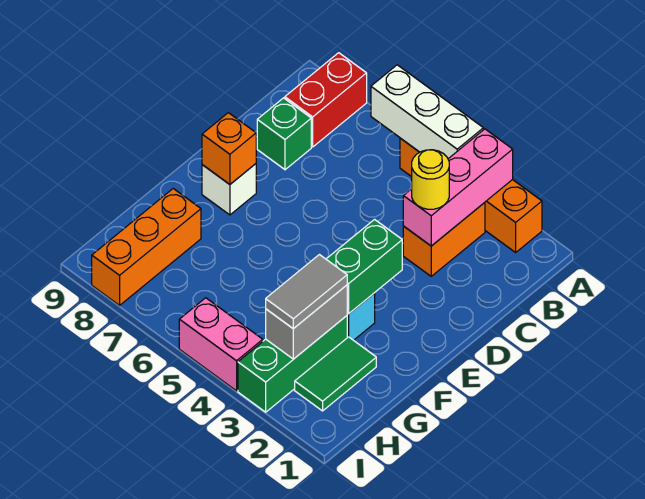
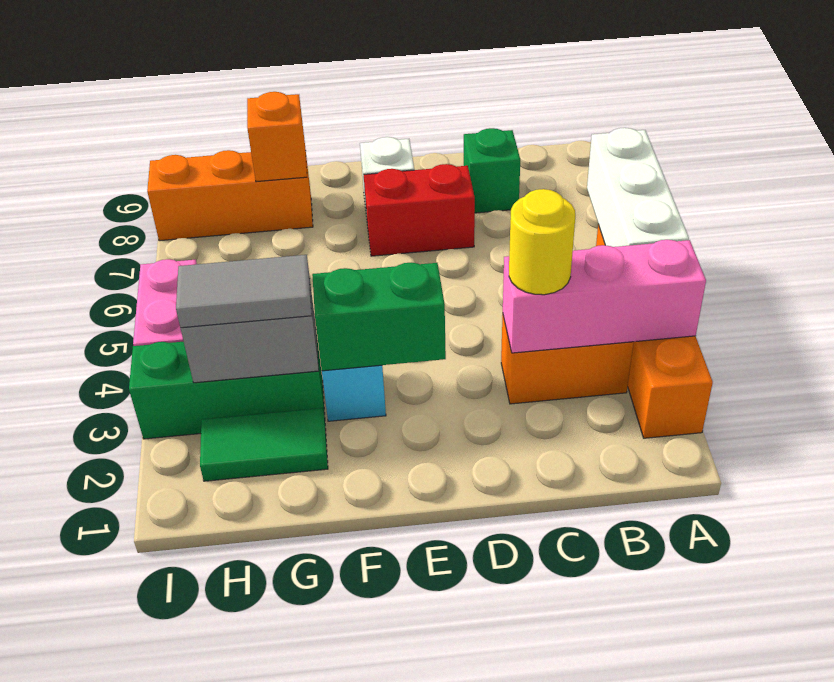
red brick A8:B8 level 1 -> red brick D7:E7 level 1
orange brick E8 level 2 -> orange brick G8 level 2

